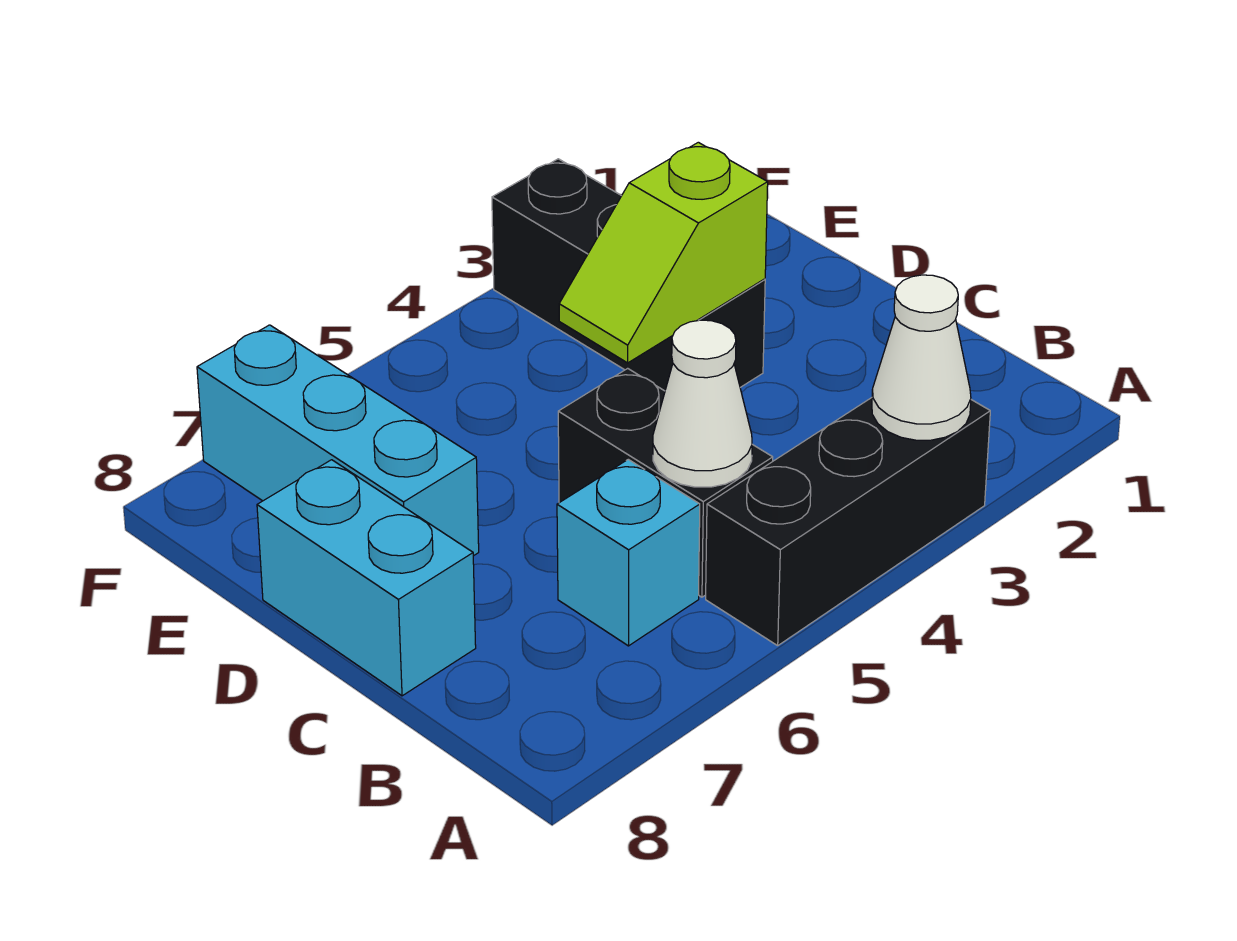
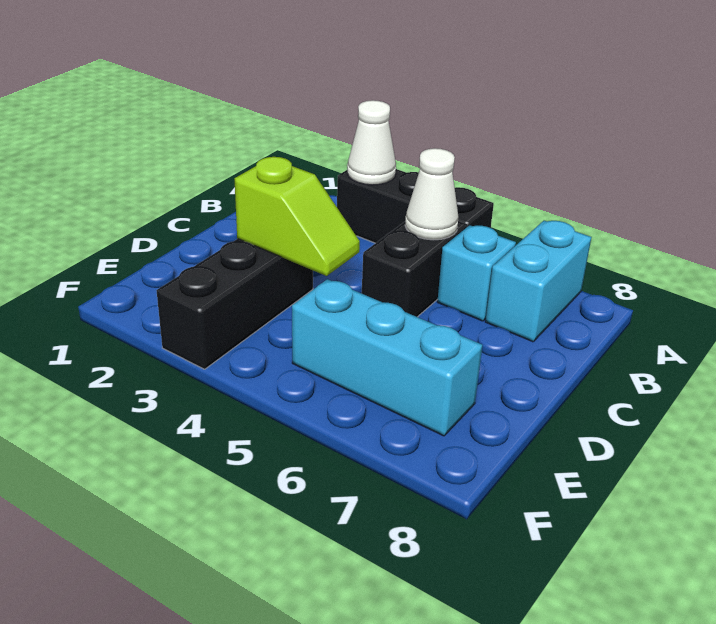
cyan brick C8:D8 level 1 -> cyan brick A7:B7 level 1
cyan brick D7:F7 level 1 -> cyan brick E5:E7 level 1

